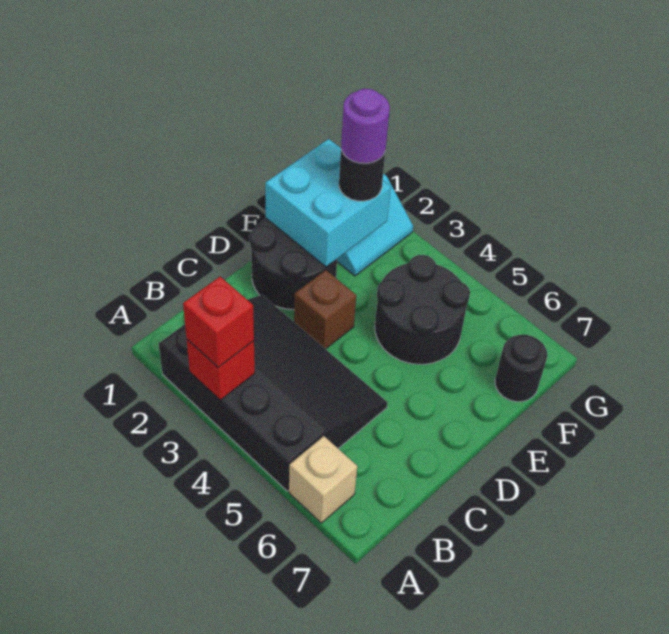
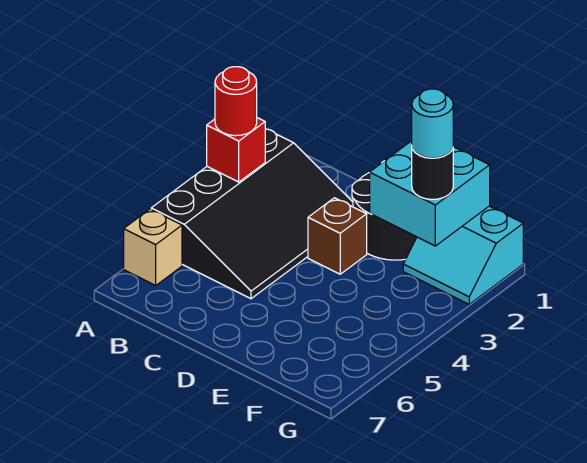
red brick A3 level 3 -> red round brick A3 level 3
black round brick E4:F5 level 1 -> none
purple round brick F2 level 4 -> cyan round brick F2 level 4
black round brick F7 level 1 -> none

